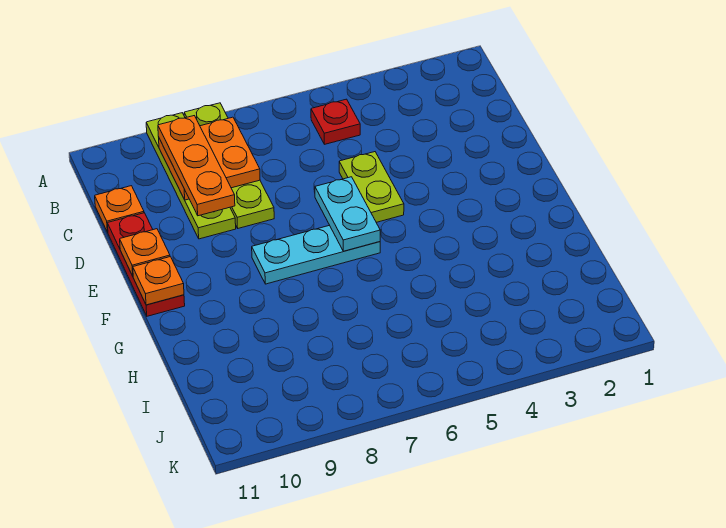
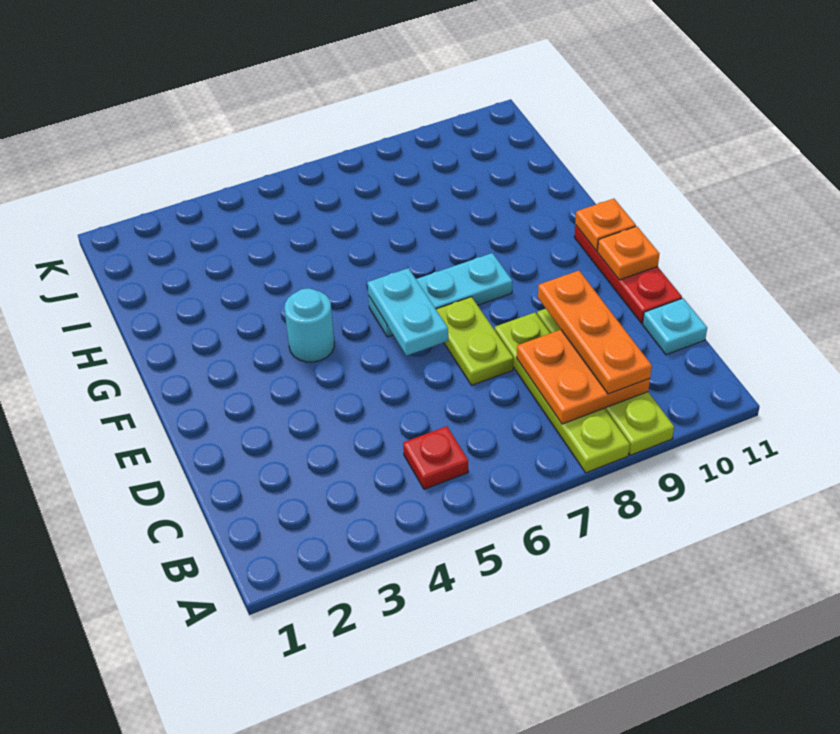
orange plate C11 level 1 -> cyan plate C11 level 1
lime plate D5:E5 level 1 -> lime plate D7:E7 level 1
none -> cyan round brick F4 level 1

